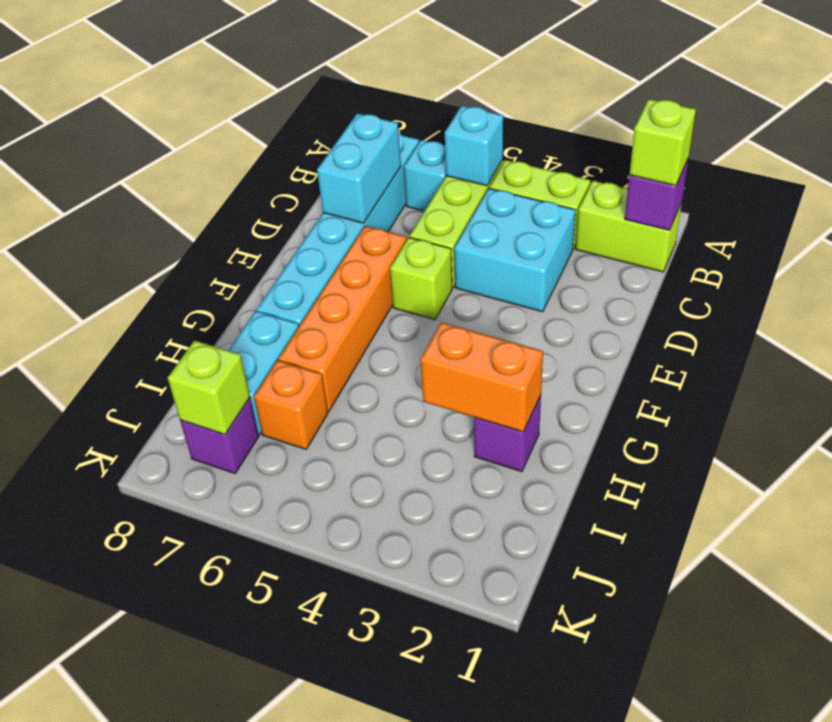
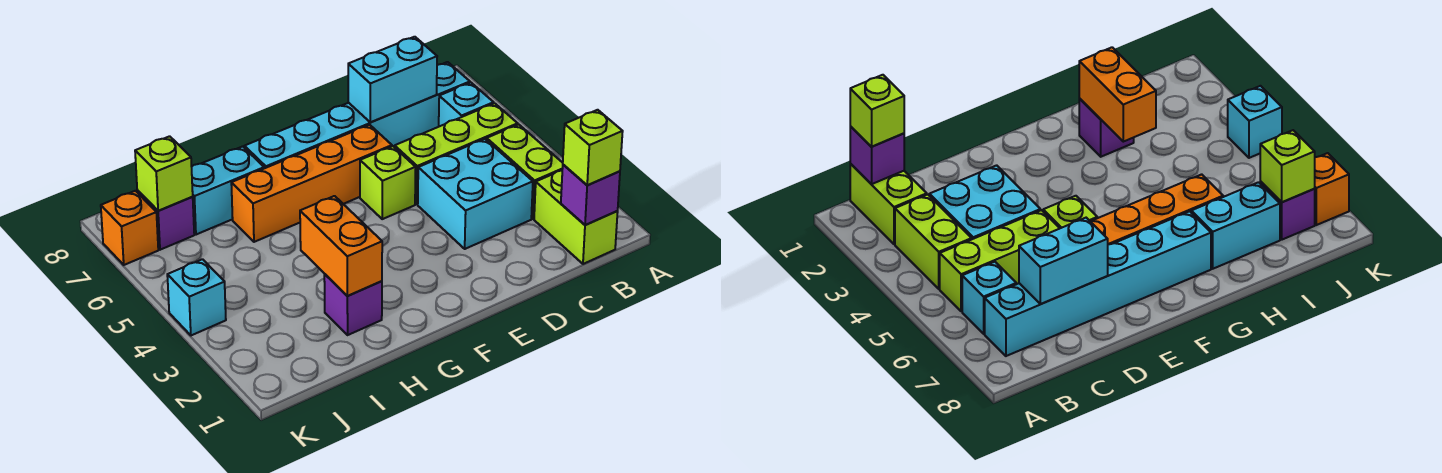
cyan brick B5 level 2 -> cyan brick K4 level 1
orange brick I6 level 1 -> orange brick K7 level 1

